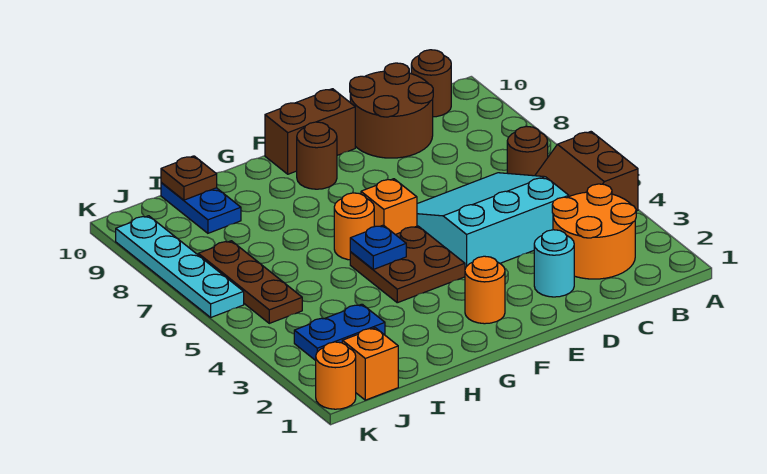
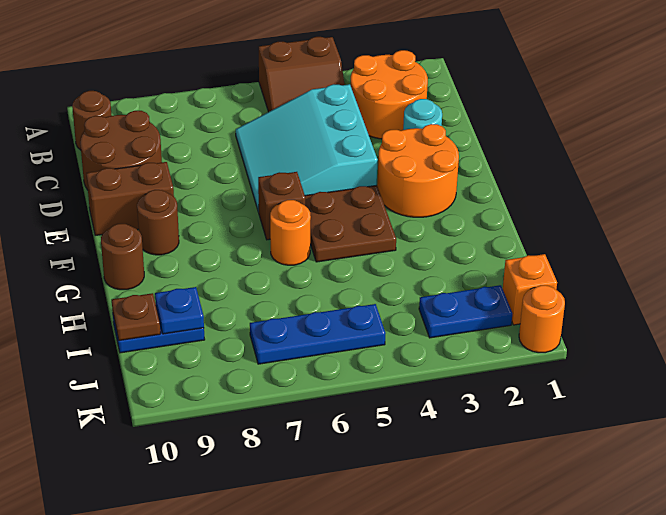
brown round brick B6 level 1 -> brown round brick G10 level 1
brown brick E10:F10 level 1 -> brown brick E9:E10 level 1
orange round brick F2 level 1 -> orange round brick E2:F3 level 1
orange brick F6 level 1 -> brown brick F6 level 1
blue plate G5 level 2 -> blue plate I9 level 2
blue plate I3:J3 level 1 -> blue plate J2:J3 level 1
brown plate J5:J7 level 1 -> blue plate J5:J7 level 1
cyan plate K6:K9 level 1 -> none

